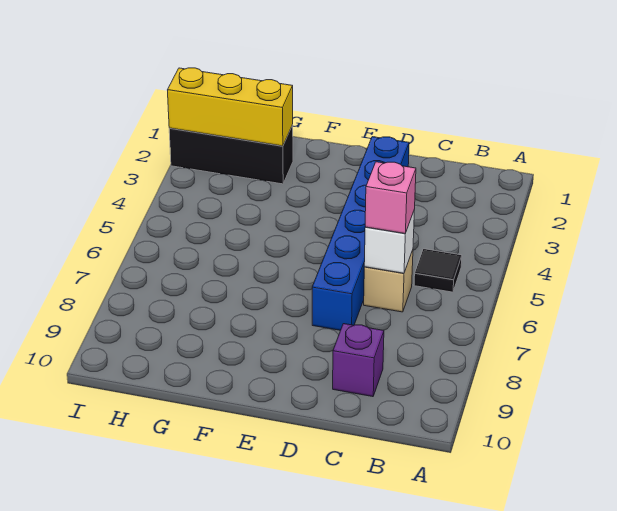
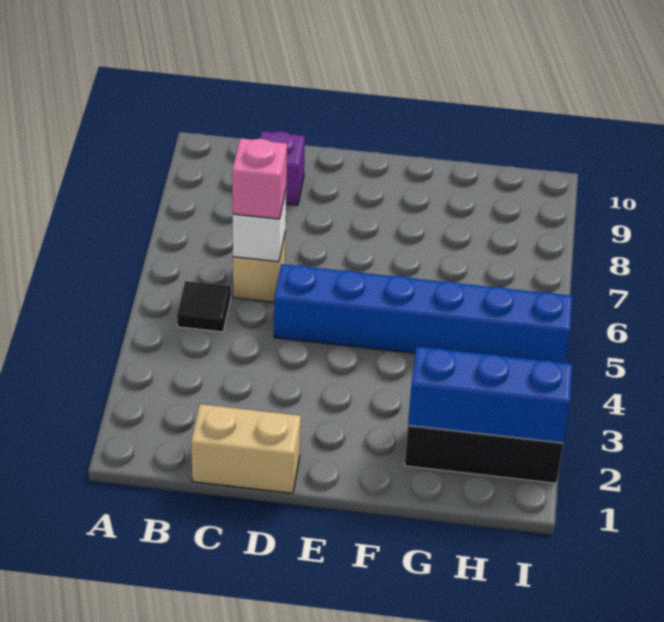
none -> tan brick C1:D1 level 1
blue brick D2:D7 level 1 -> blue brick D5:I5 level 1
yellow brick G2:I2 level 2 -> blue brick G2:I2 level 2

